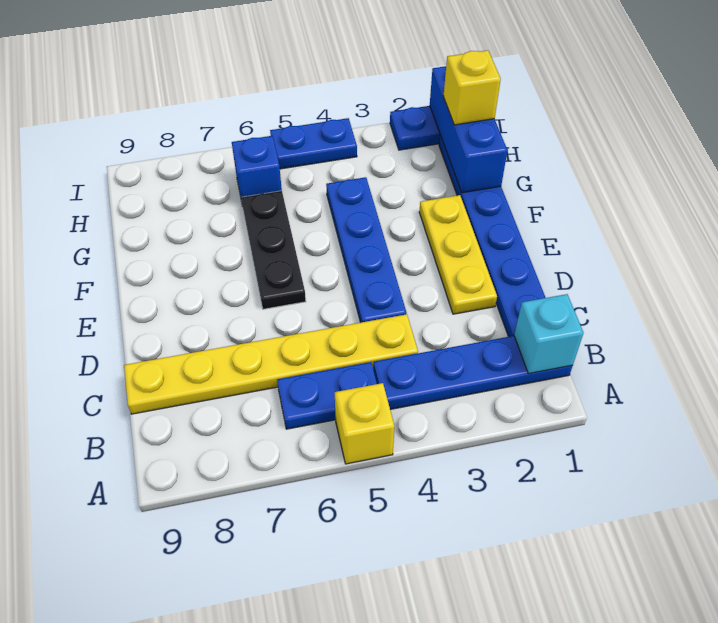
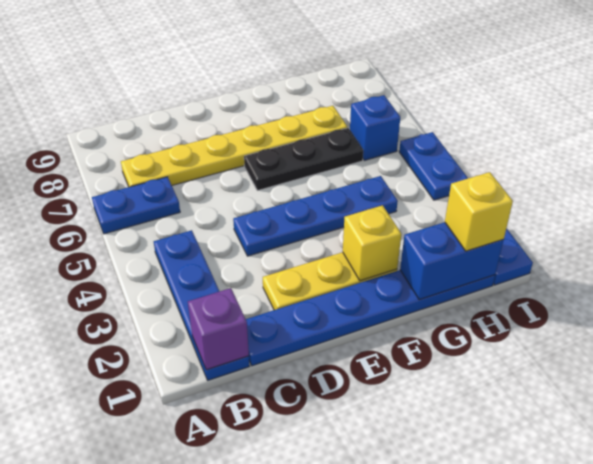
yellow brick A5 level 1 -> yellow brick F2 level 2
cyan brick B1 level 2 -> purple brick B1 level 2
blue plate B5:B6 level 1 -> blue plate A6:B6 level 1
yellow plate C4:C9 level 1 -> yellow plate B7:G7 level 1
blue brick G1:I1 level 2 -> blue brick G1:H1 level 2

